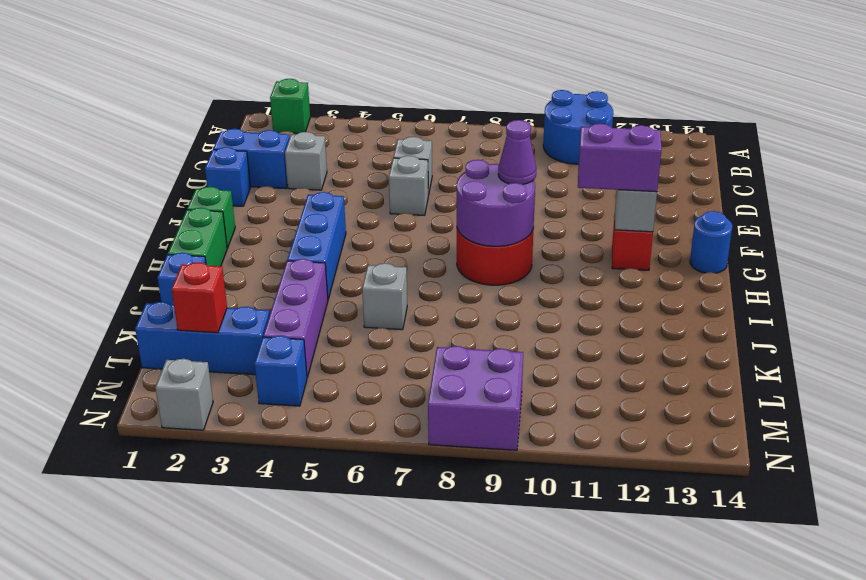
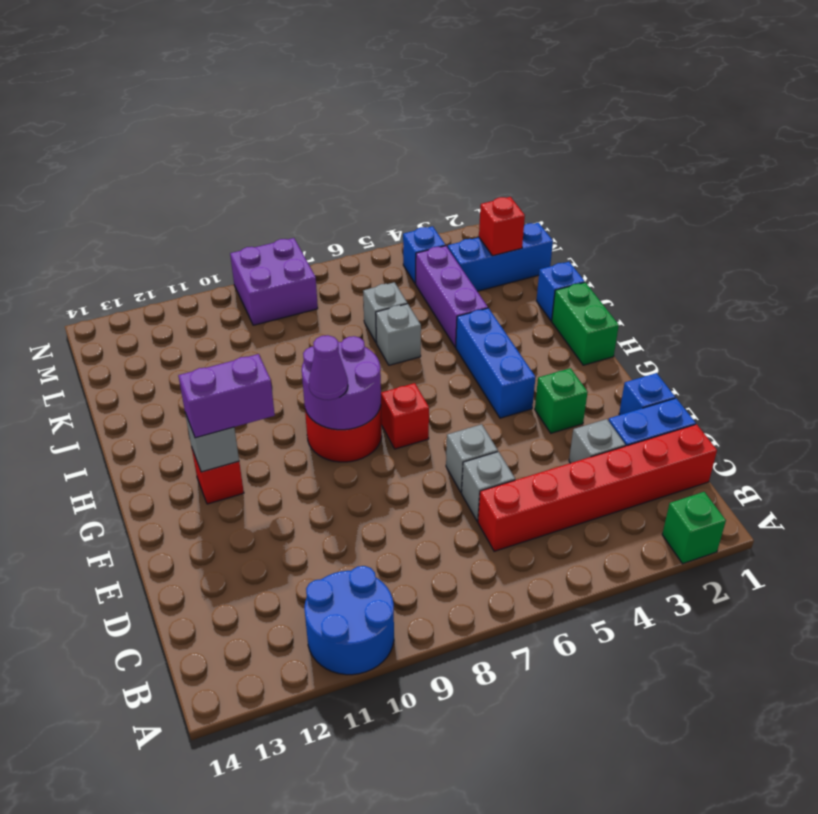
none -> red brick C1:C6 level 1
green brick G1 level 1 -> green brick F3 level 1
none -> red brick G7 level 1
blue round brick G14 level 1 -> none
grey brick N2 level 1 -> grey brick K6 level 1

